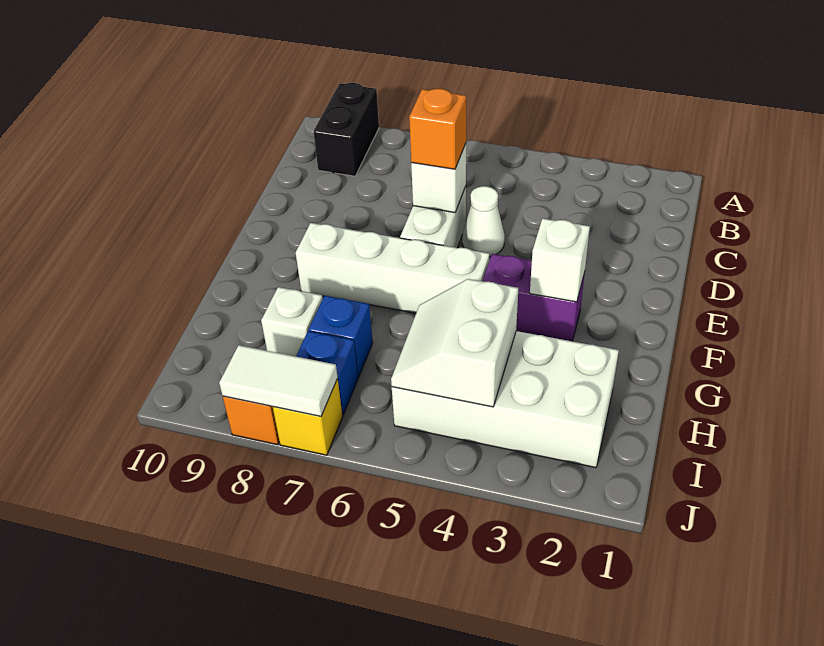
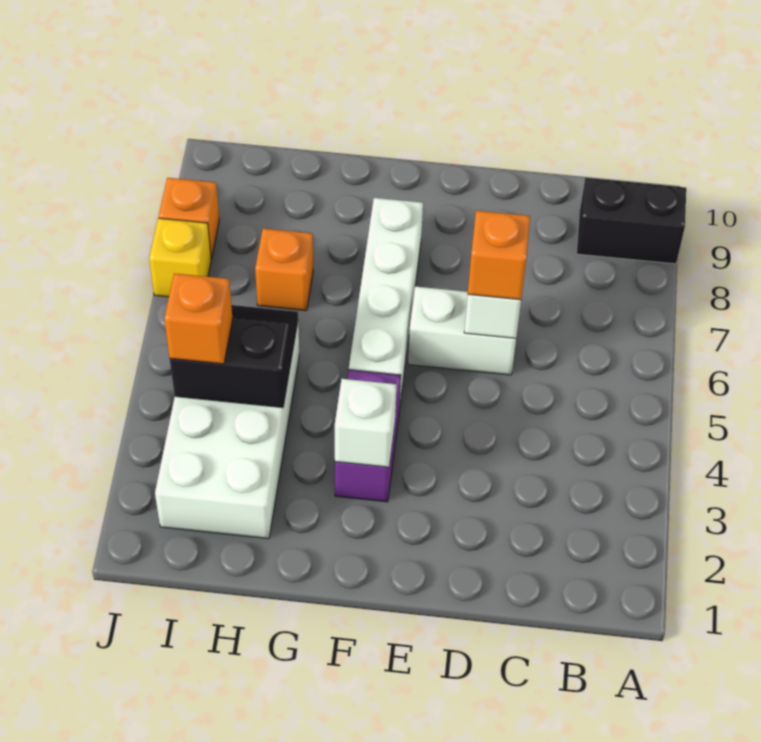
white cone D5 level 1 -> none
white slope H4:I5 level 2 top 4 -> black slope H4:I5 level 2 top 4
blue brick H7 level 1 -> orange brick H7 level 1
white brick H8 level 1 -> none
none -> orange brick I4 level 3
blue brick I7 level 1 -> none
white tile J7:J8 level 2 -> none

